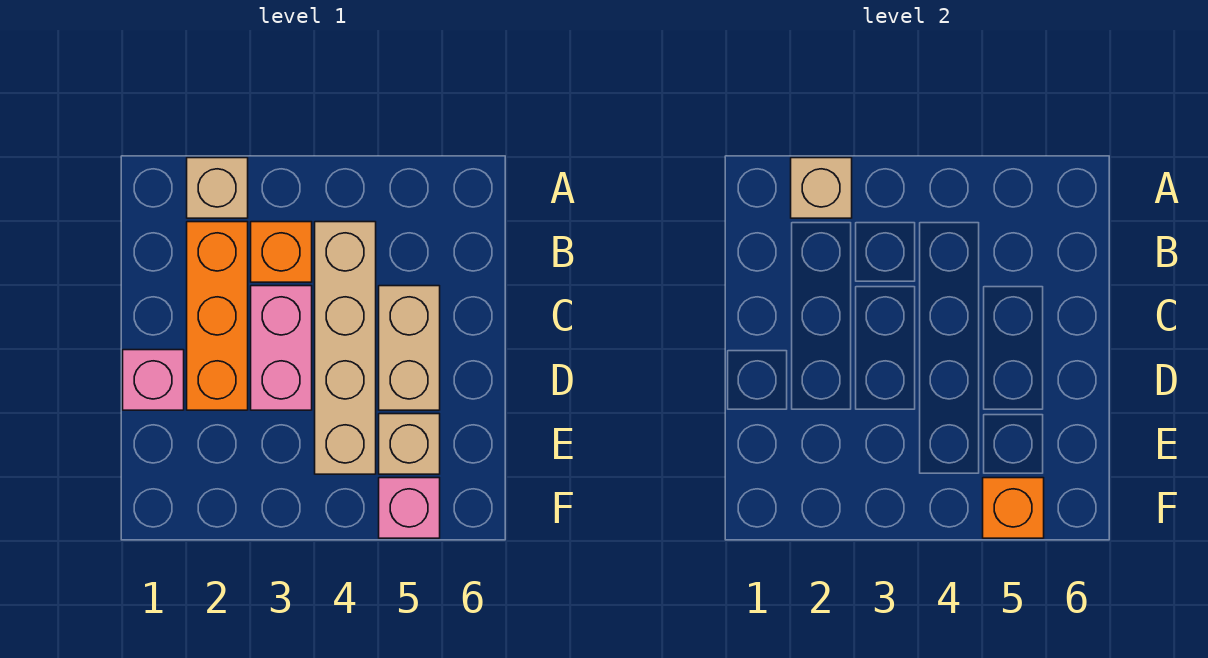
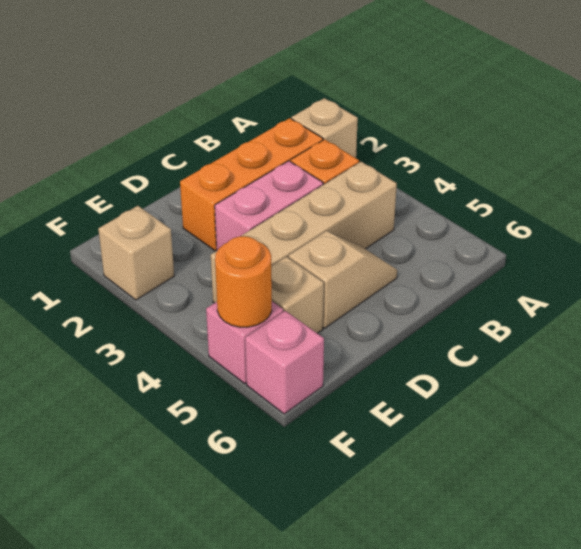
tan brick A2 level 2 -> tan brick F2 level 1
tan brick C5:D5 level 1 -> tan slope C5:D5 level 1 top D
pink brick D1 level 1 -> pink brick F6 level 1
orange brick F5 level 2 -> orange round brick F5 level 2

